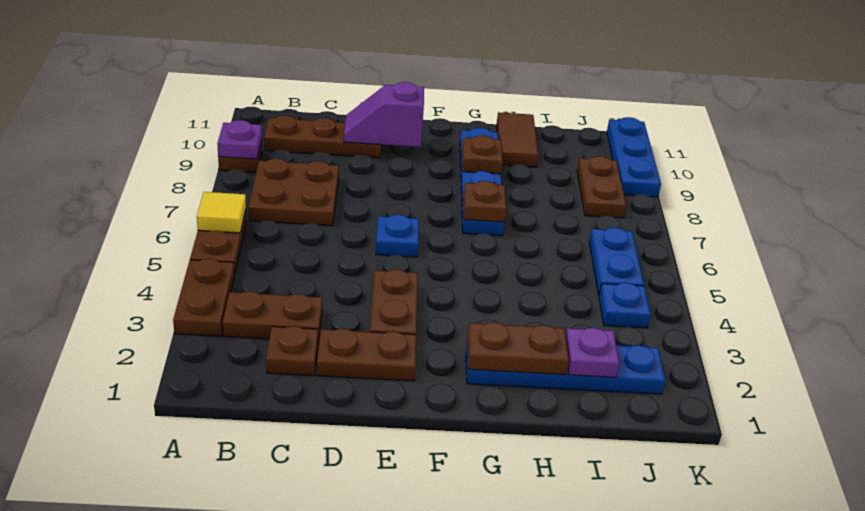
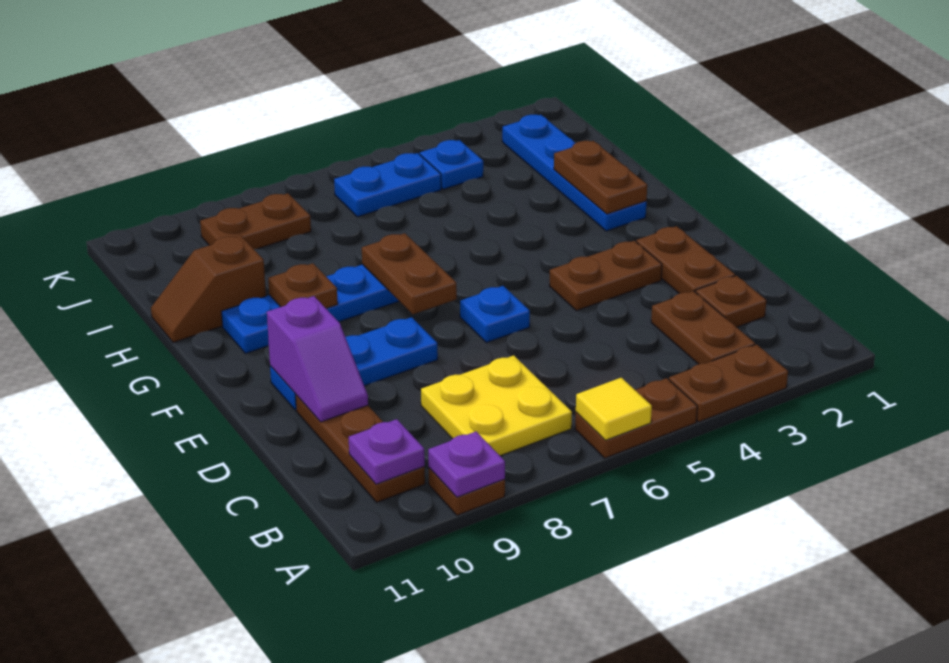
brown plate B7:C8 level 1 -> yellow plate B7:C8 level 1
brown plate G7 level 2 -> brown plate F7:G7 level 2
brown tile H10:H11 level 1 -> brown slope H10:H11 level 1 top 10
purple plate I2 level 2 -> purple plate B10 level 2
blue plate K9:K11 level 1 -> blue plate E8:E10 level 1

